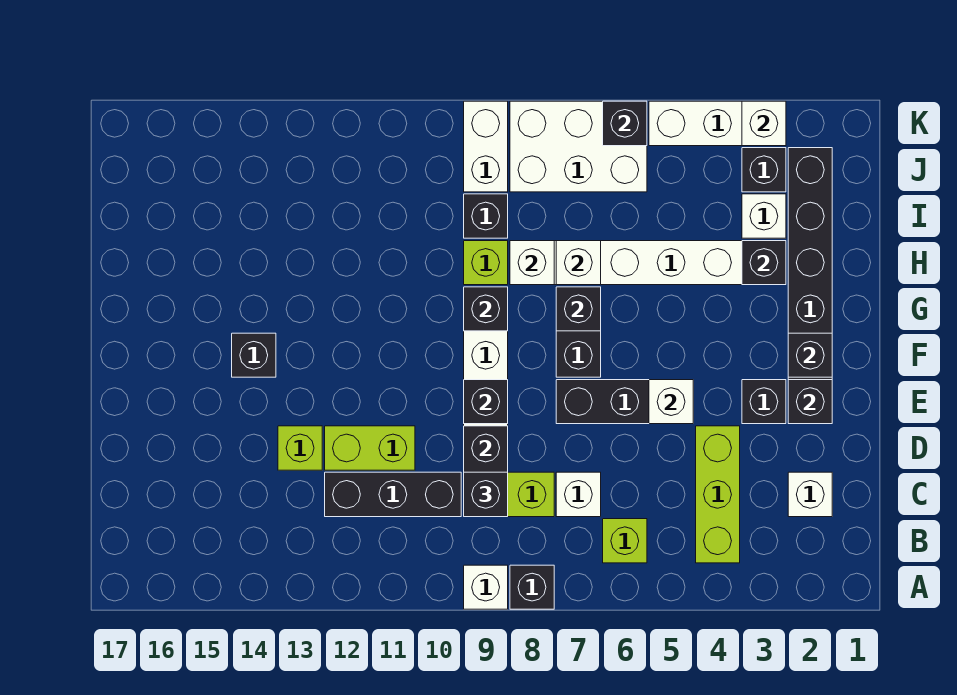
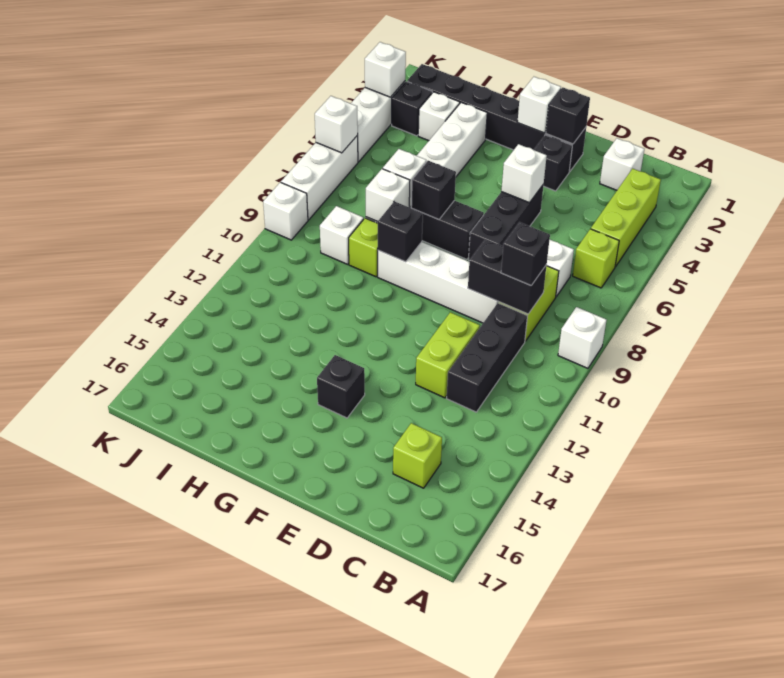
black brick A8 level 1 -> none
lime brick B4:D4 level 1 -> lime brick B3:B5 level 1
lime brick D13 level 1 -> lime brick C15 level 1
black brick E9 level 2 -> none
black brick F2 level 2 -> white brick F2 level 2
black brick H3 level 2 -> none
black brick I9 level 1 -> white brick I9 level 1
white brick J6:K8 level 1 -> white brick K6:K8 level 1
white brick J9:K9 level 1 -> white brick K9 level 1
black brick K6 level 2 -> white brick K6 level 2

